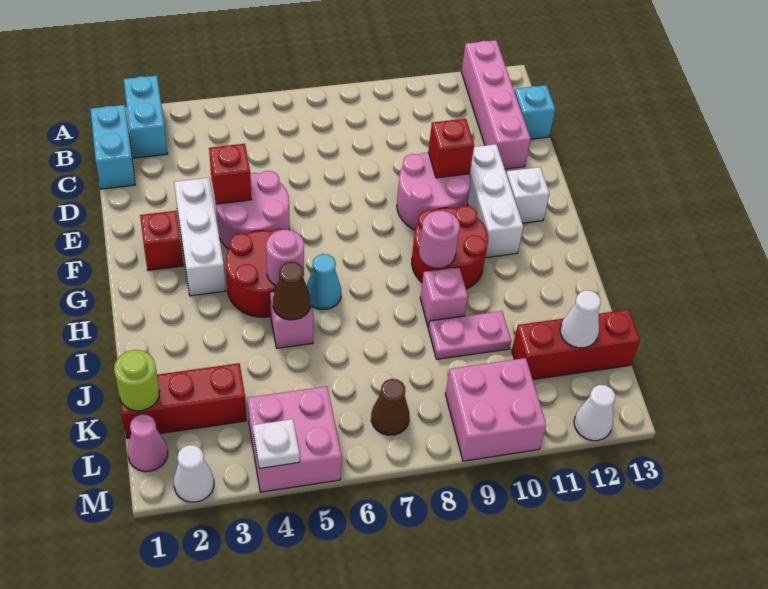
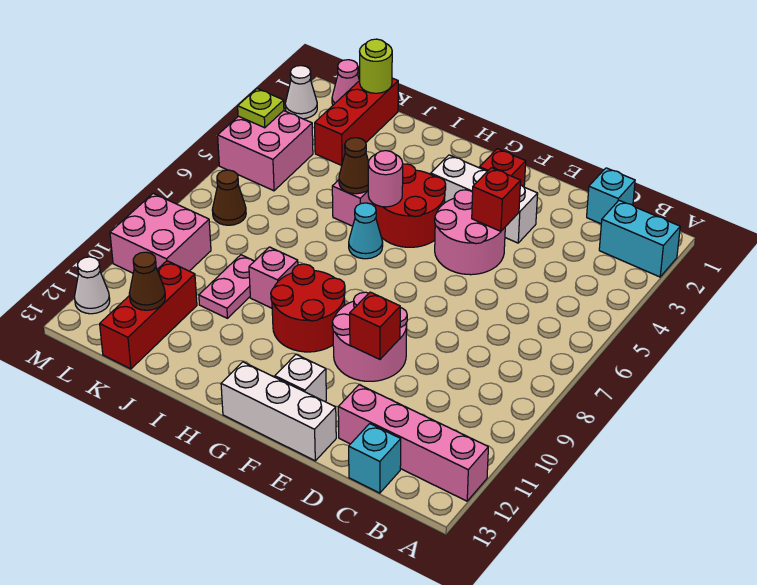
cyan brick B1:C1 level 1 -> cyan brick C1 level 1
white brick E11:G11 level 1 -> white brick E13:G13 level 1
pink round brick H9 level 2 -> none
white cone K12 level 2 -> brown cone K12 level 2
white plate M4 level 2 -> lime plate M4 level 2

